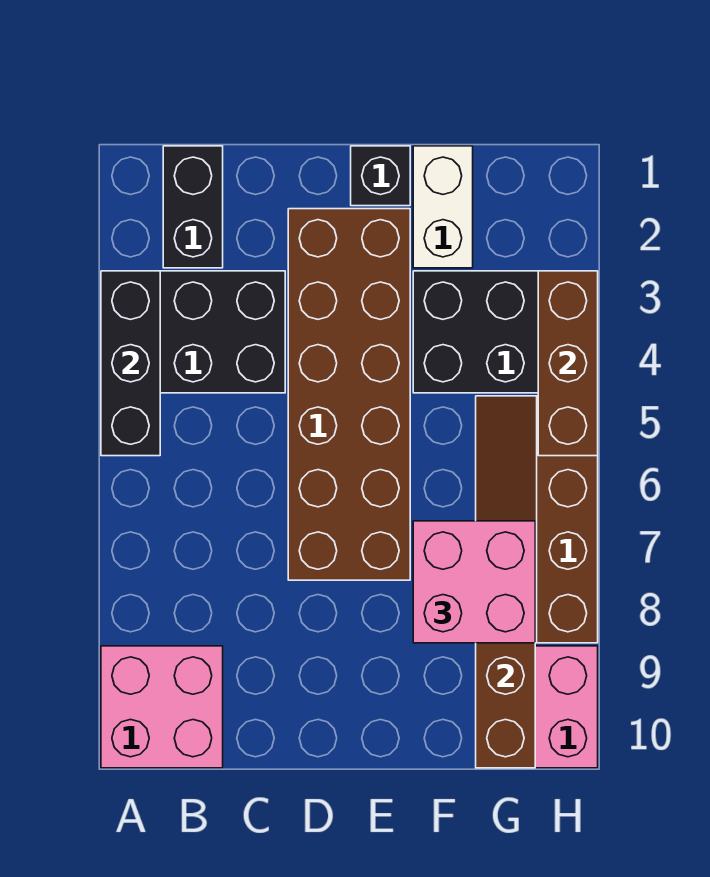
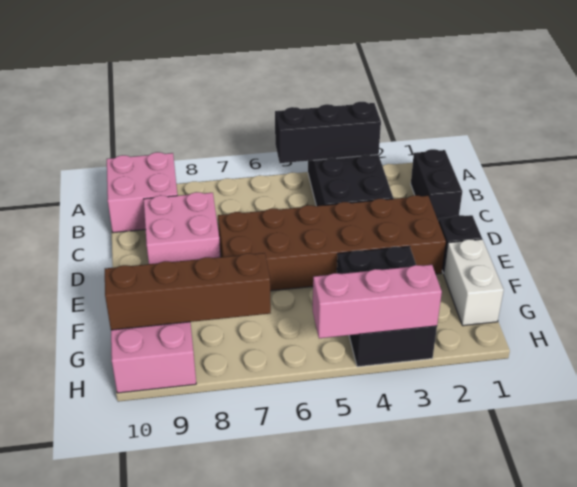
black brick B1:B2 level 1 -> black brick B1:C1 level 1
white brick F1:F2 level 1 -> white brick F1:G1 level 1
pink brick F7:G8 level 3 -> pink brick C8:D9 level 1
brown slope G5:H8 level 1 top H -> none
brown brick H3:H5 level 2 -> pink brick H3:H5 level 2

